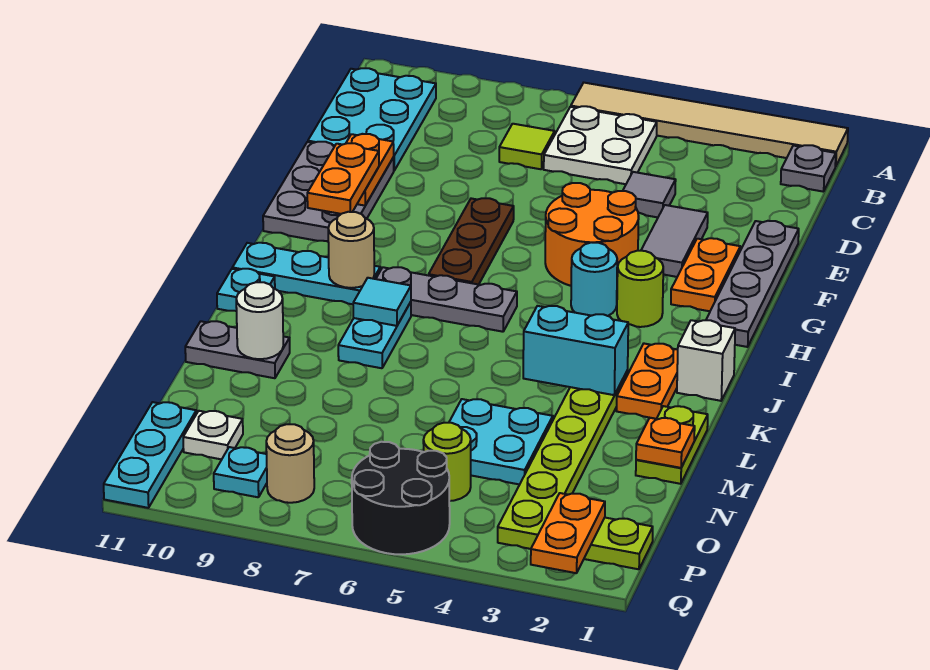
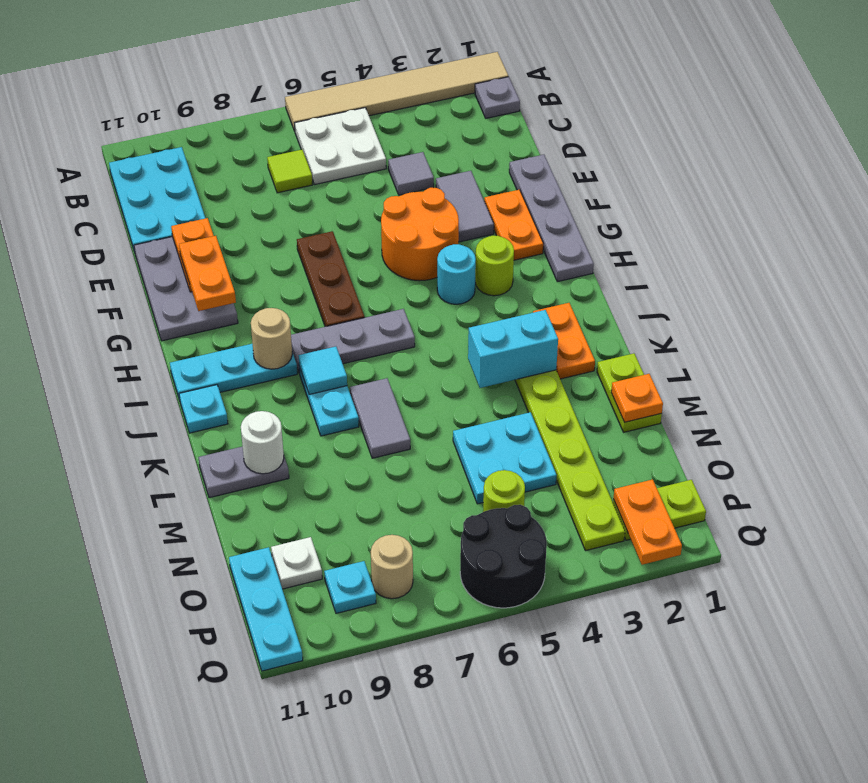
white brick J1 level 1 -> none
none -> grey tile K7:L7 level 1

